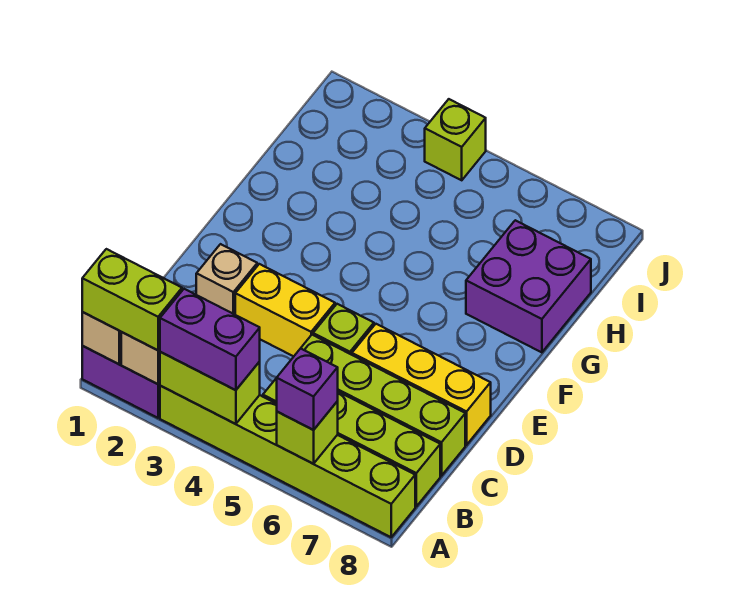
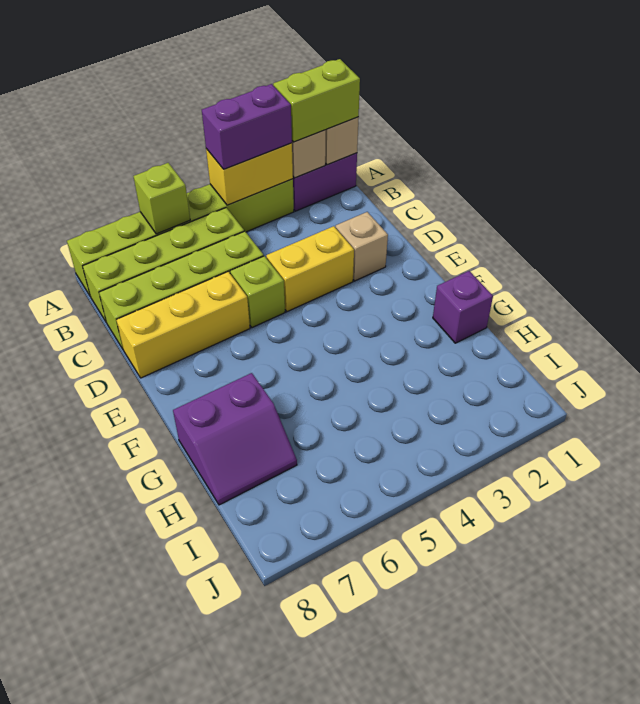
lime brick A3:A4 level 2 -> yellow brick A3:A4 level 2
purple brick A6 level 3 -> purple brick G1 level 1
purple brick G7:H8 level 1 -> purple slope G7:H8 level 1 top G
lime brick J4 level 1 -> none

